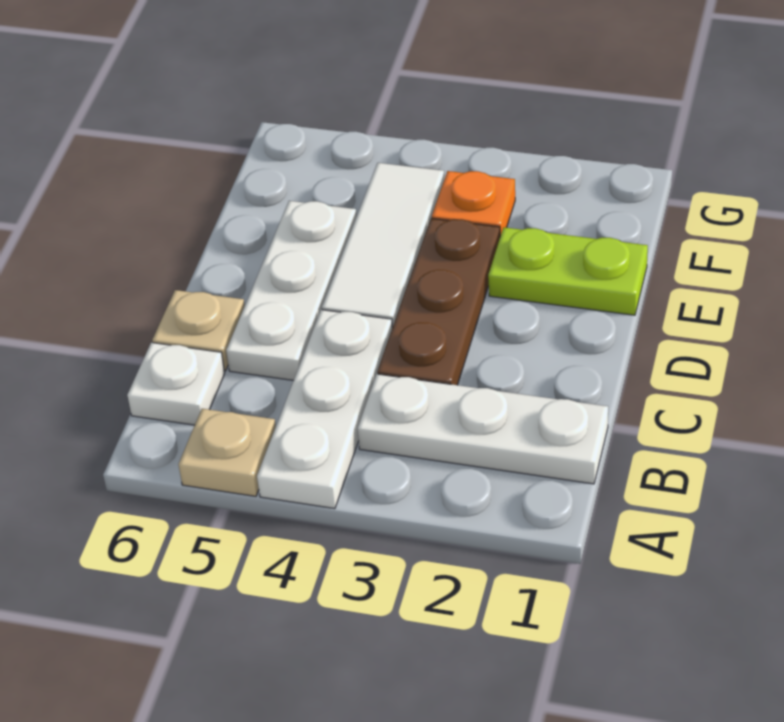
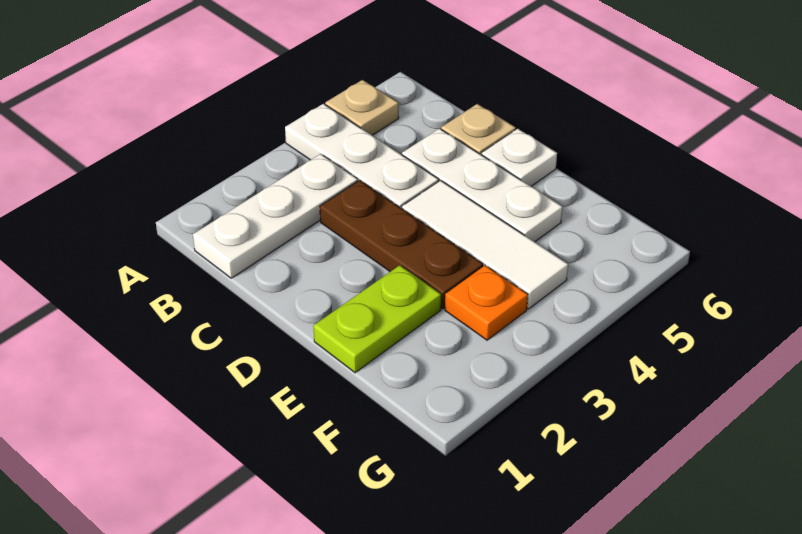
white plate B6 level 1 -> white plate D6 level 1

